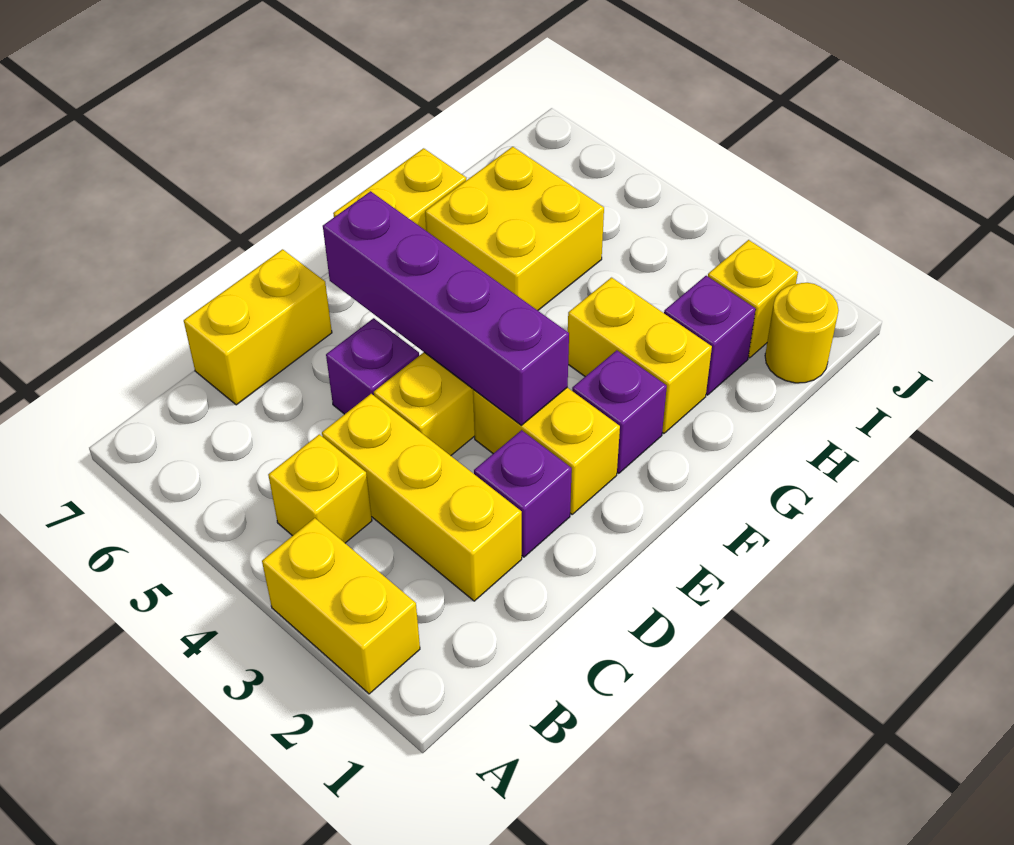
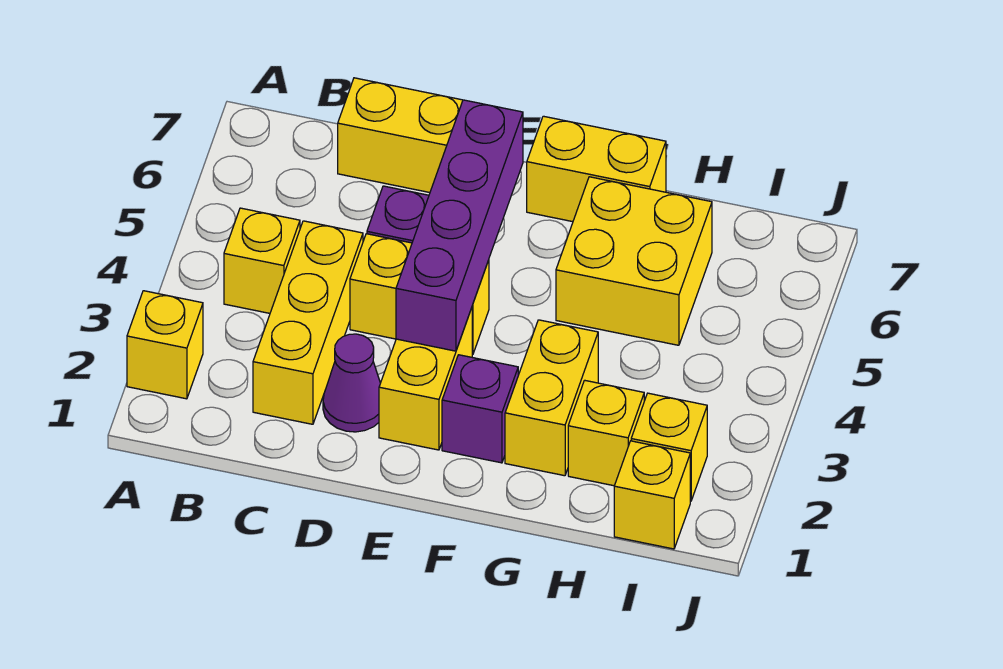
yellow brick A2:A3 level 1 -> yellow brick A2 level 1
purple brick D2 level 1 -> purple cone D2 level 1
purple brick H2 level 1 -> yellow brick H2 level 1
yellow round brick I1 level 1 -> yellow brick I1 level 1

